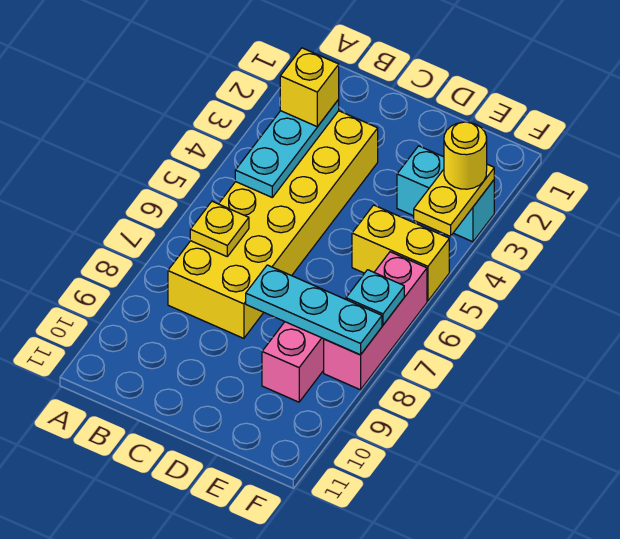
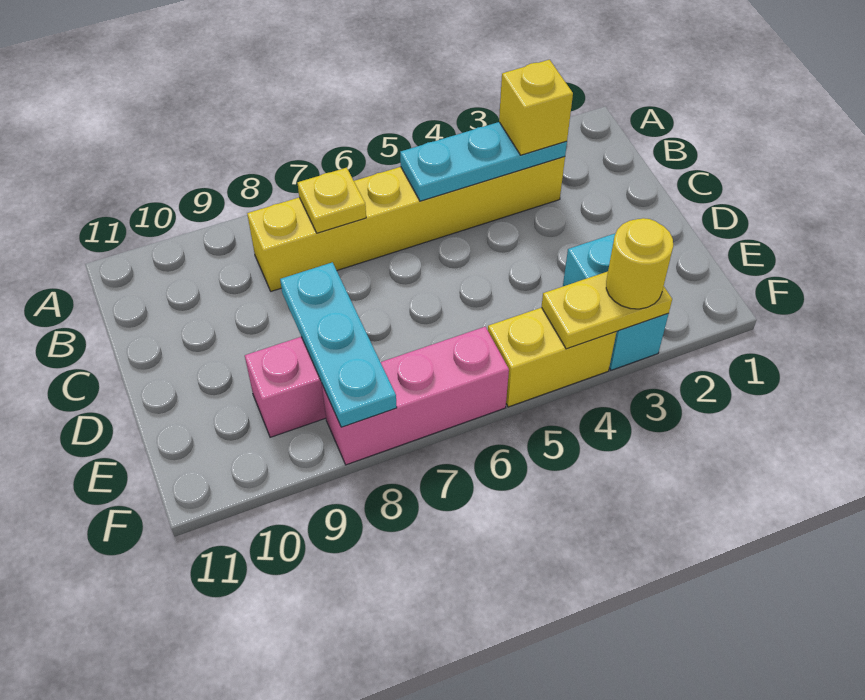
yellow brick B3:C8 level 1 -> yellow brick B3:B8 level 1
yellow brick E5:F5 level 1 -> yellow brick F4:F5 level 1
cyan plate F7 level 2 -> none

